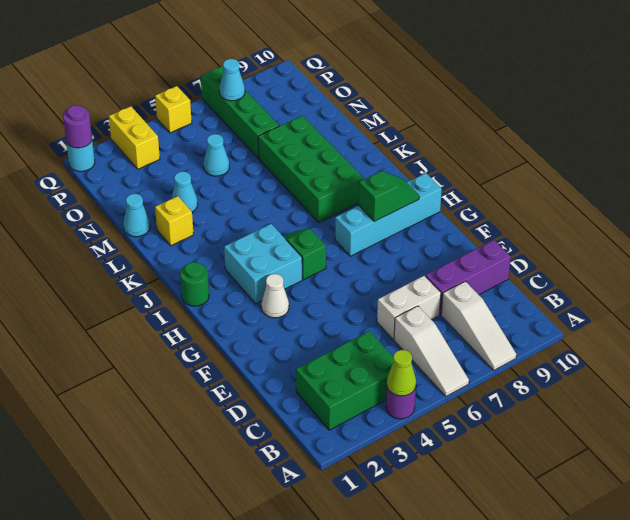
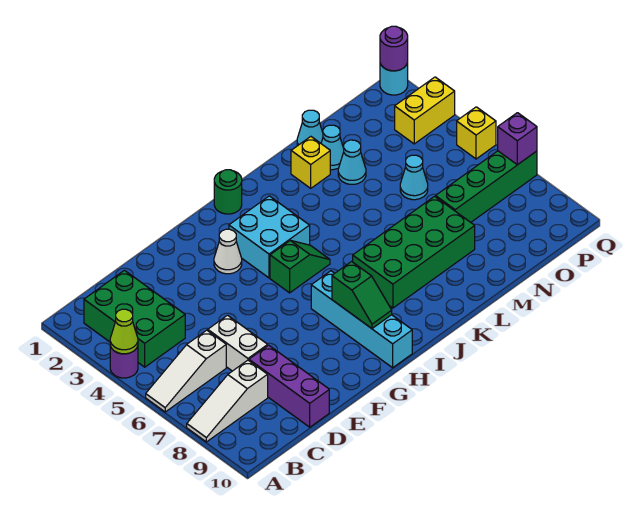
cyan cone P7 level 2 -> cyan cone M2 level 1
none -> purple brick Q7 level 2

